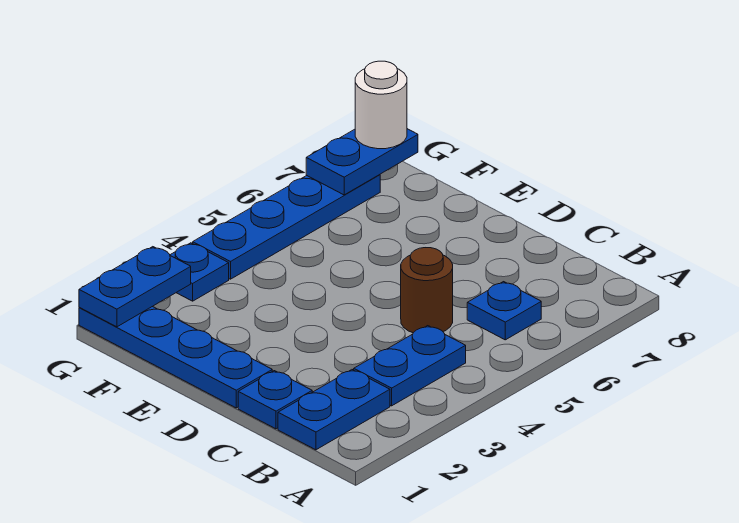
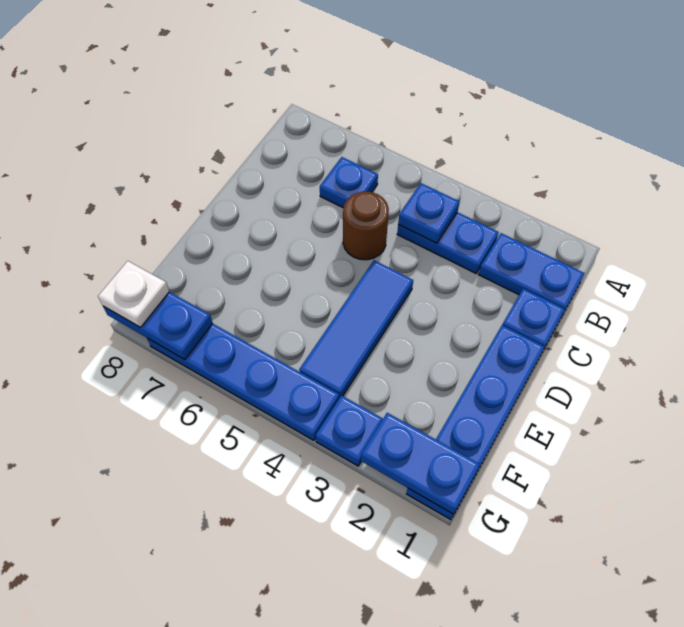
none -> blue plate B4 level 2
none -> blue tile D4:F4 level 1
white round brick G8 level 3 -> white plate G8 level 3

